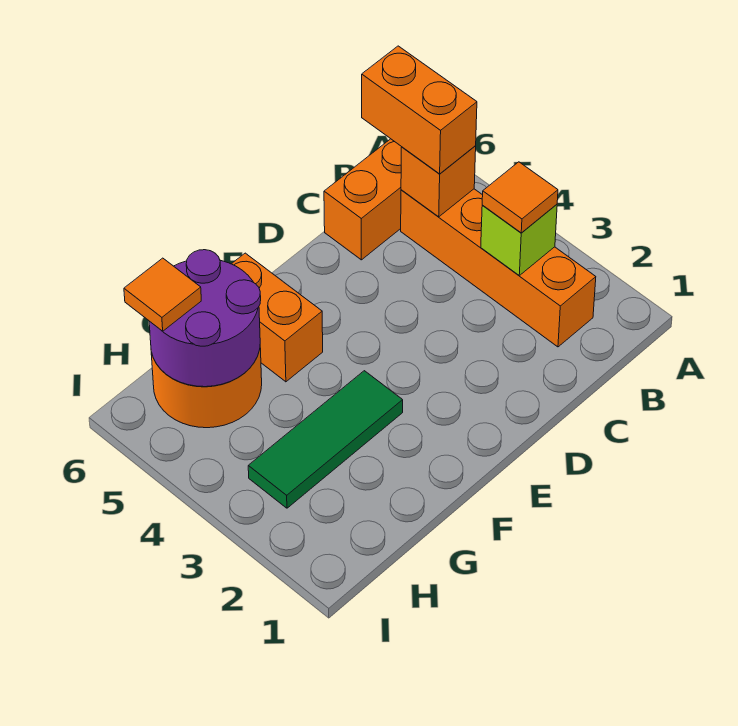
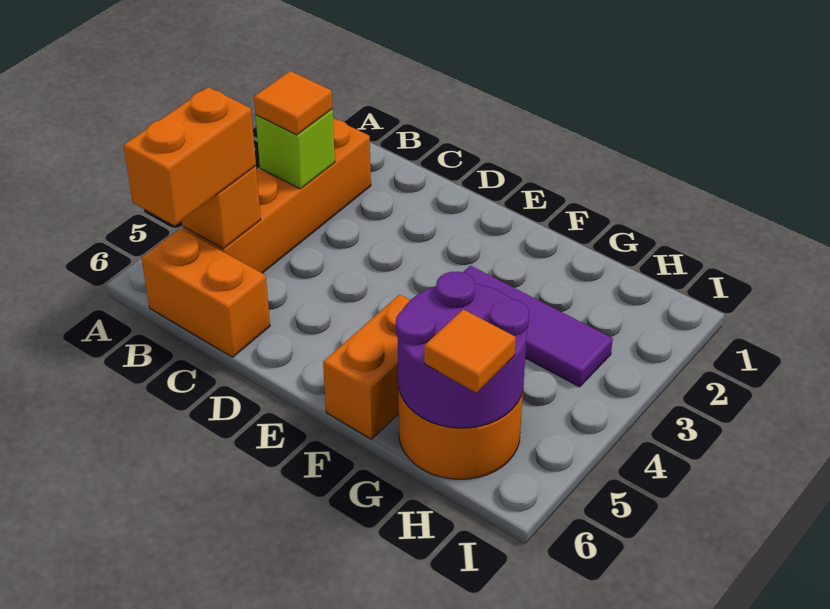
green tile F3:H3 level 1 -> purple tile F3:H3 level 1

